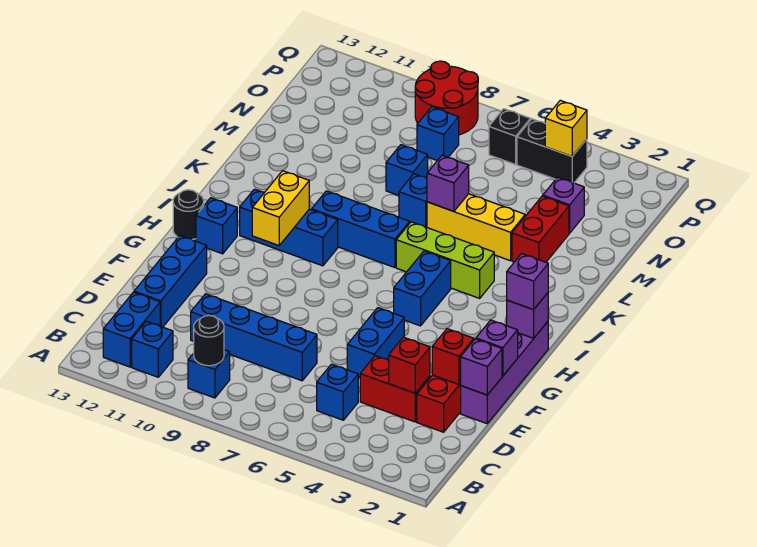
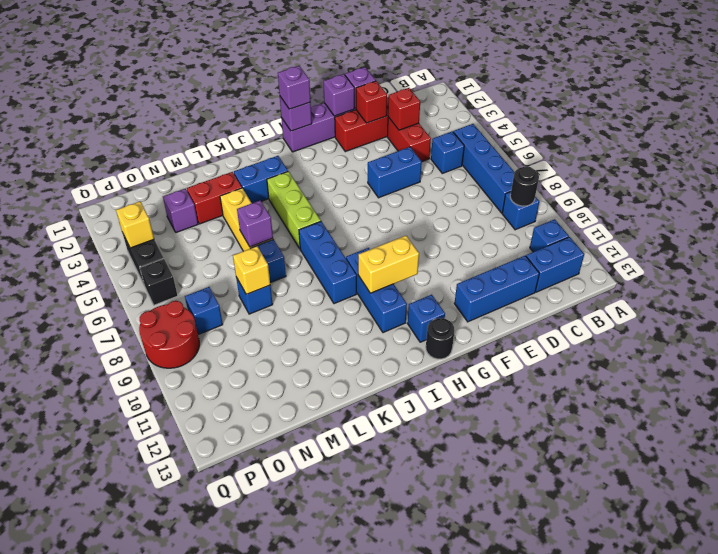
blue brick D7:D10 level 1 -> blue brick B5:B8 level 1
blue brick H5:I5 level 1 -> blue brick J3:K3 level 1
none -> yellow brick M8 level 2

